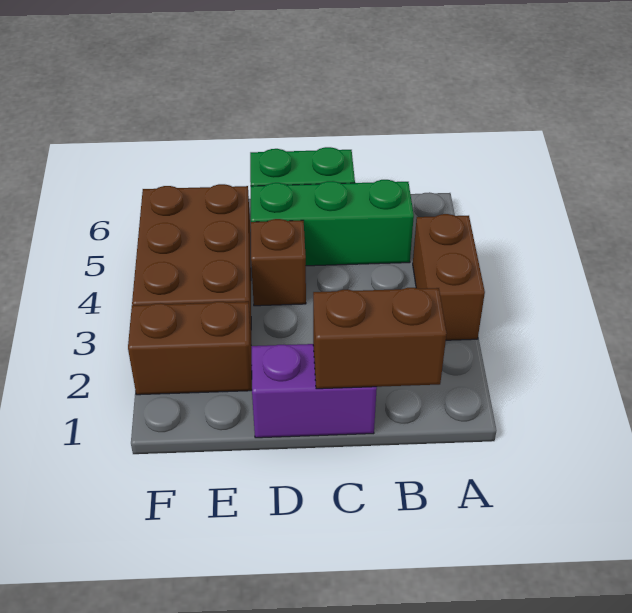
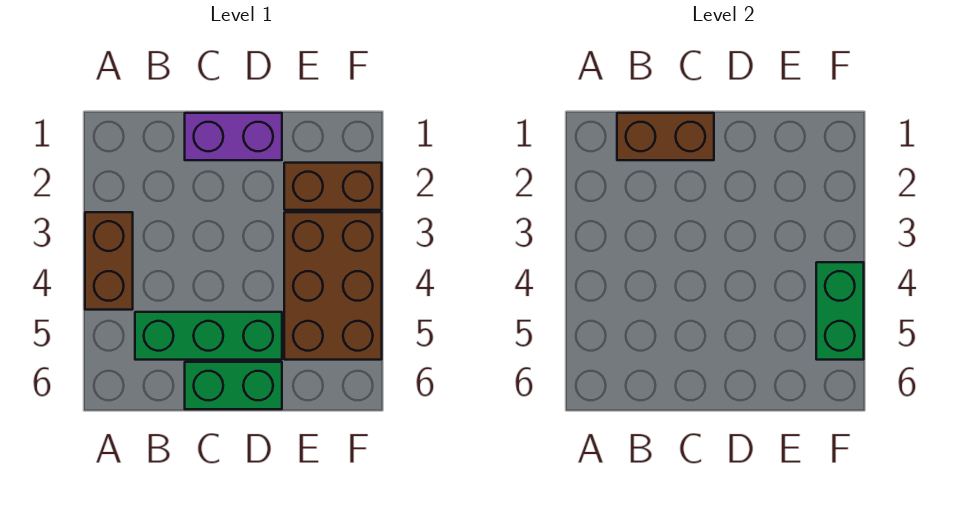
brown brick D4 level 1 -> none
none -> green brick F4:F5 level 2

